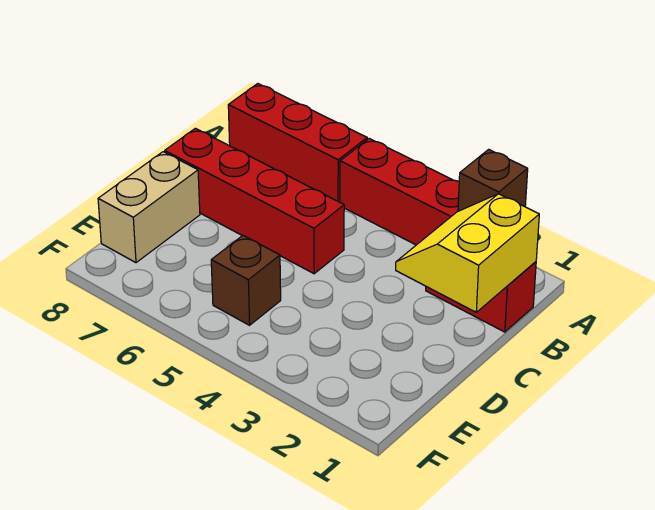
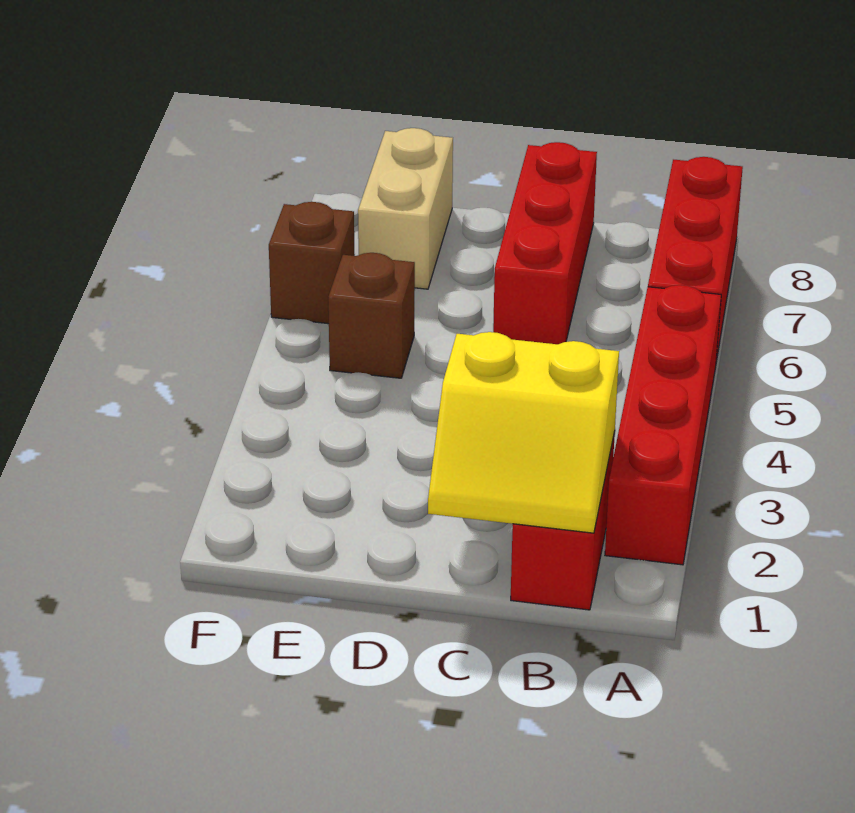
brown brick A2 level 2 -> brown brick F6 level 1
yellow slope B1:C2 level 2 top 1 -> yellow slope B1:C2 level 2 top 2
red brick C5:C8 level 1 -> red brick C6:C8 level 1
tan brick D8:E8 level 1 -> tan brick E7:E8 level 1

